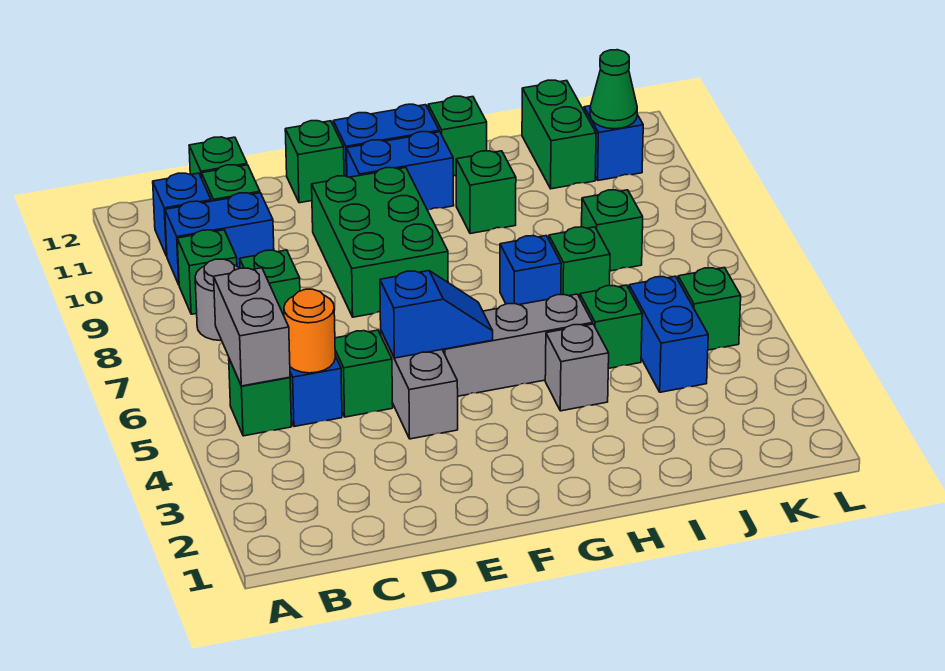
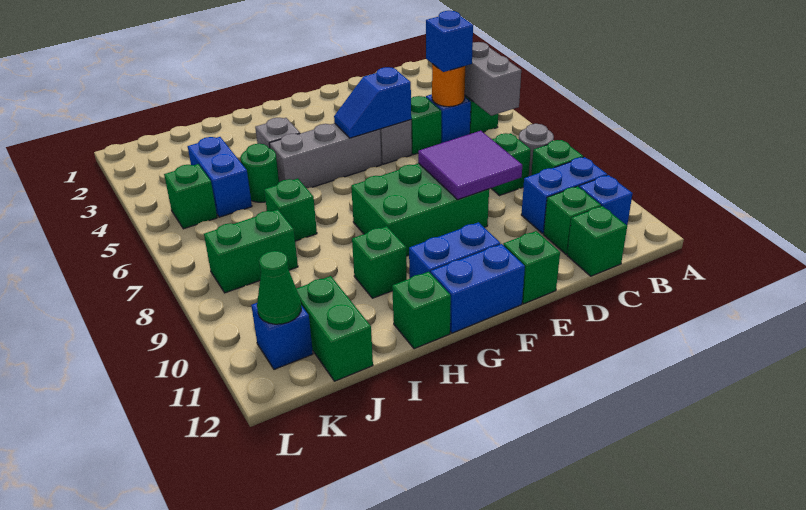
none -> purple tile D8:E9 level 2
green brick E8:F10 level 1 -> green brick E8:G9 level 1
blue brick H7 level 1 -> blue brick C5 level 3
green brick I5 level 1 -> green round brick I5 level 1
green brick J8 level 1 -> green brick J8:K8 level 1

